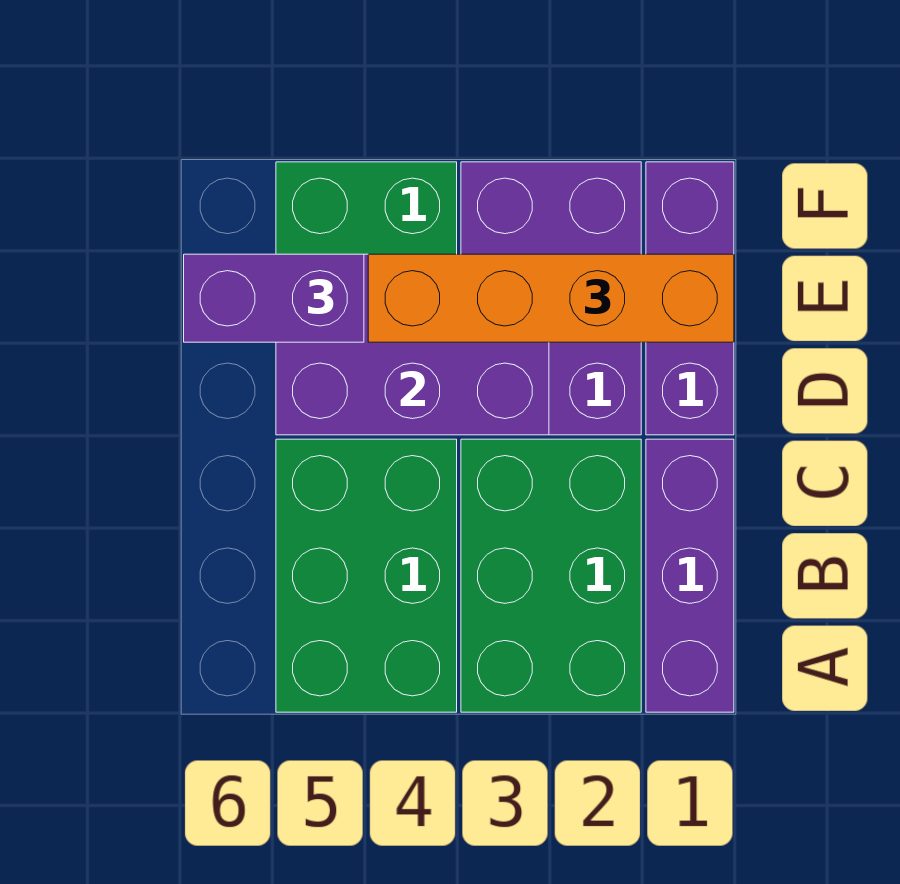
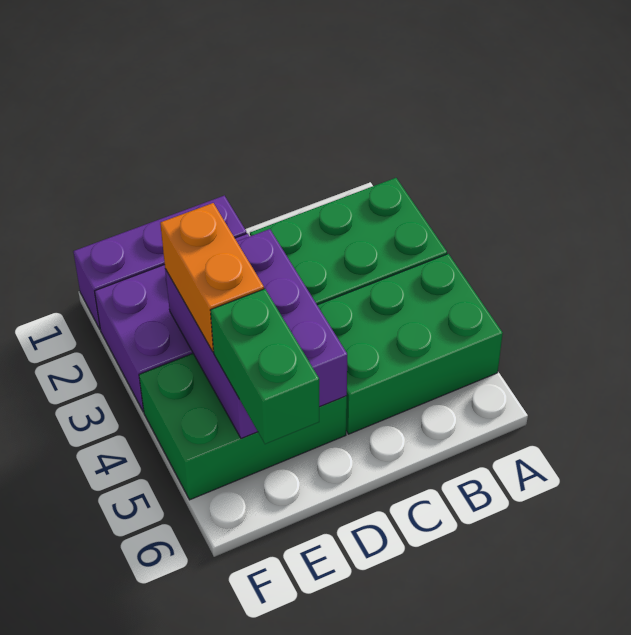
purple brick A1:C1 level 1 -> none
orange brick E1:E4 level 3 -> orange brick E3:E4 level 3
purple brick E5:E6 level 3 -> green brick E5:E6 level 3

